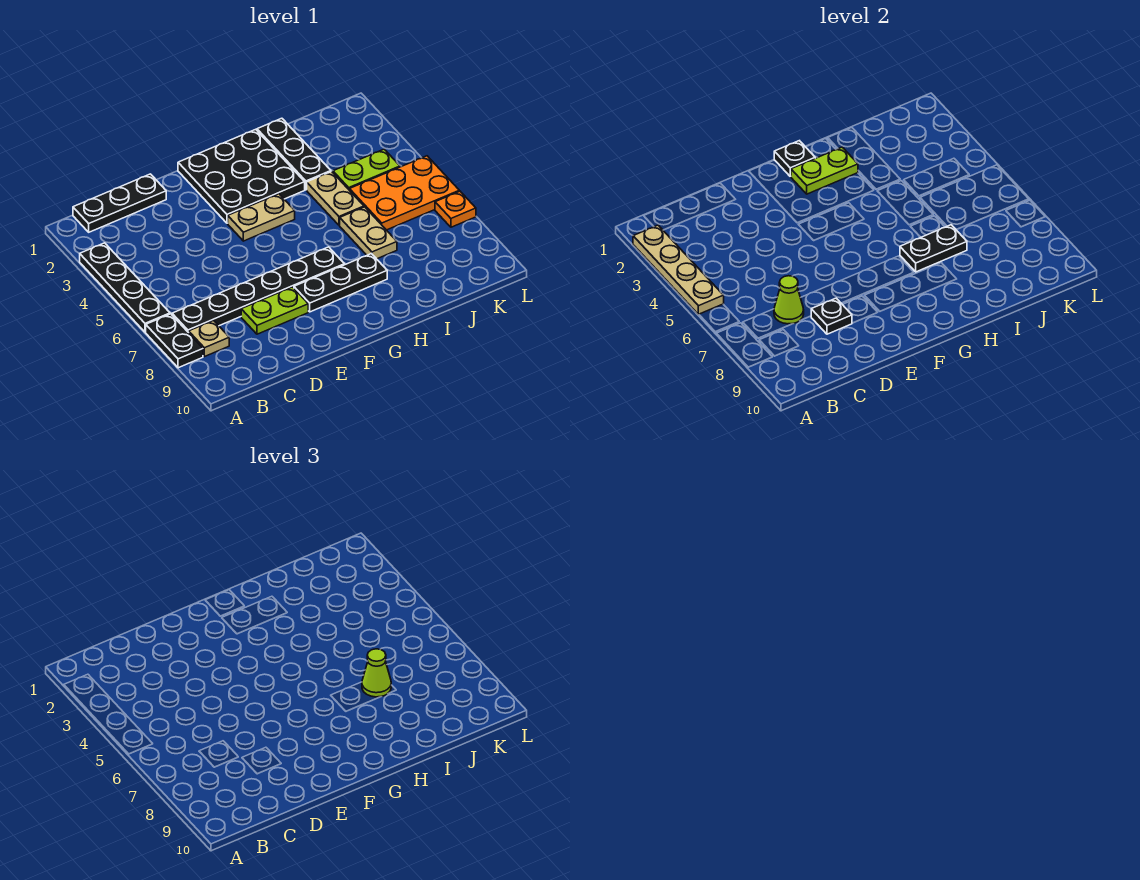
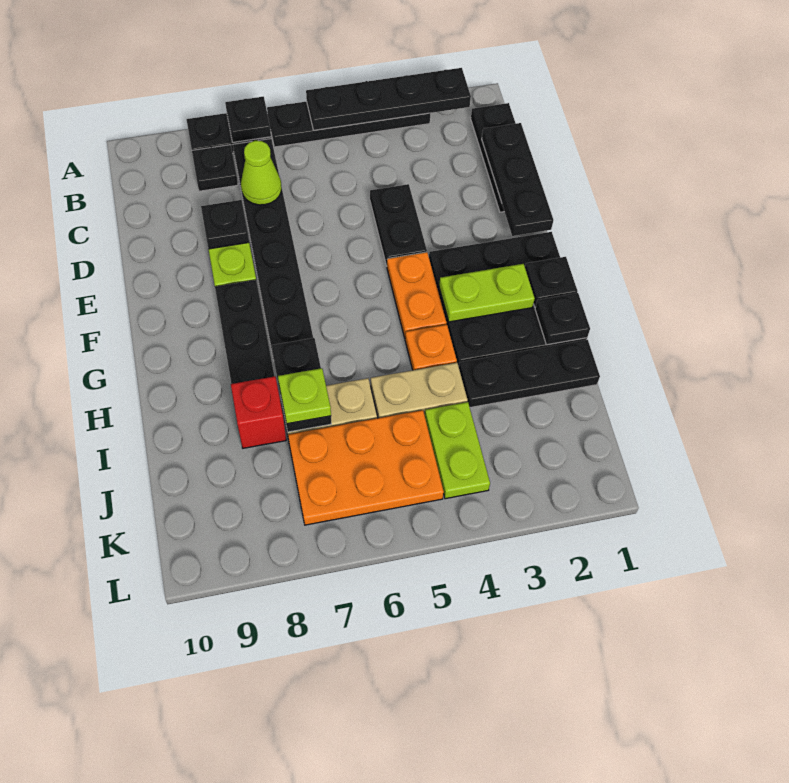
tan plate A2:A5 level 2 -> black plate A2:A5 level 2
none -> black plate A7 level 2
tan plate B8 level 1 -> black plate B8 level 1
none -> black plate C1:E1 level 2
none -> black plate D4:E4 level 1
tan plate F4:G4 level 1 -> orange plate F4:G4 level 1
lime plate G2:H2 level 2 -> lime plate G2:G3 level 2
none -> black plate H1 level 2
lime cone I7 level 3 -> lime plate I7 level 3
none -> red brick I8 level 1
orange plate J5:L6 level 1 -> orange plate J5:K7 level 1
orange plate L7 level 1 -> orange plate H4 level 1

